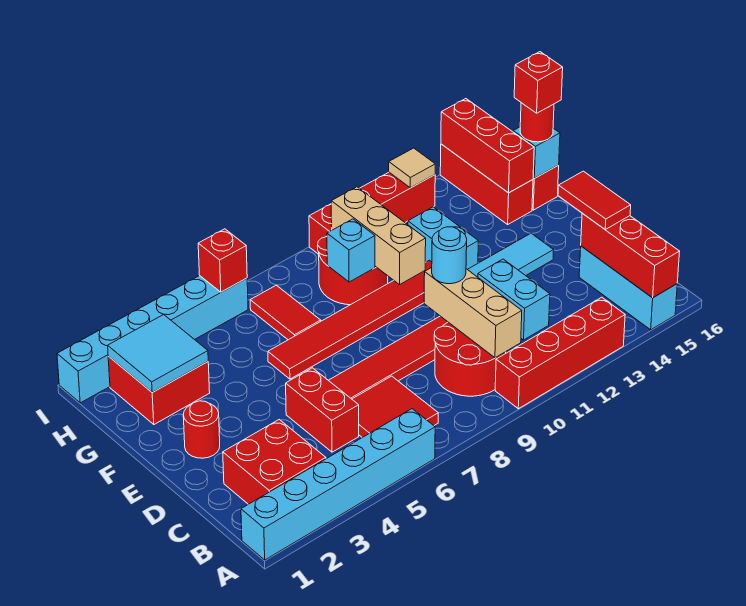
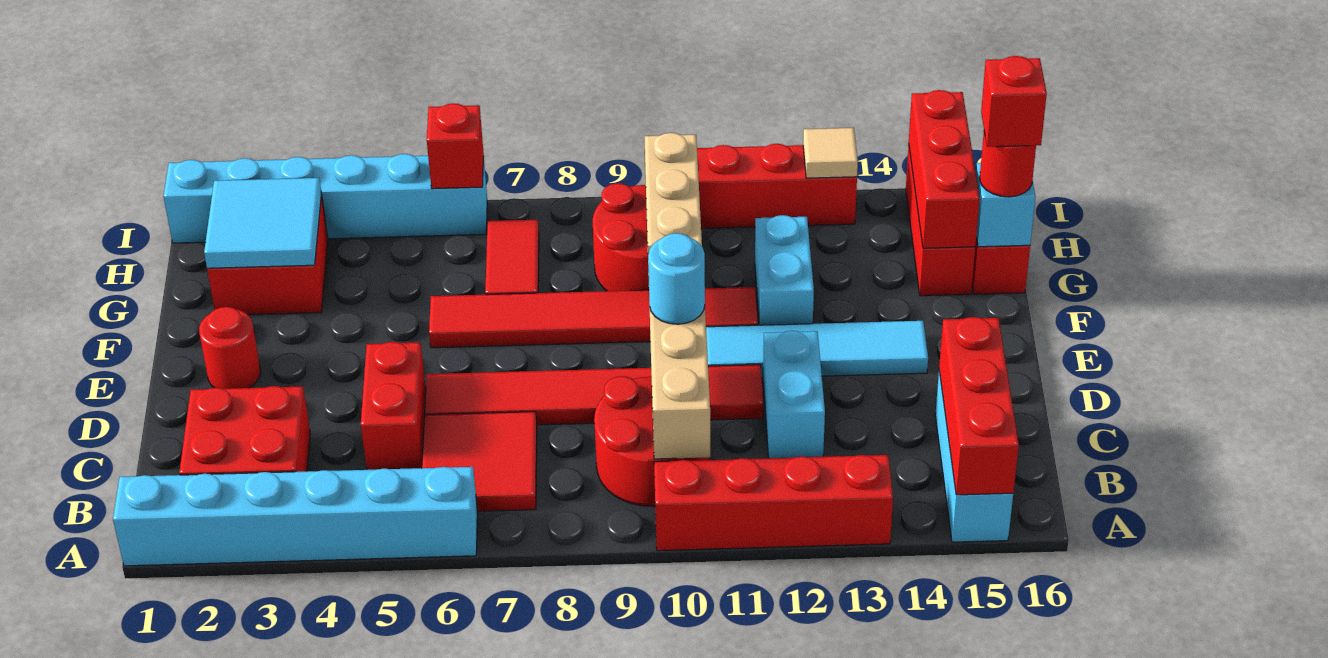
red tile C15:D15 level 3 -> none
cyan brick G9 level 2 -> none

